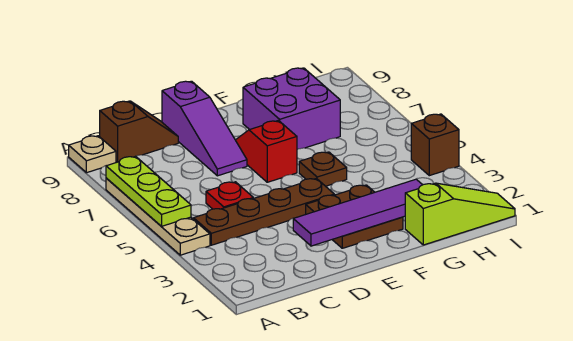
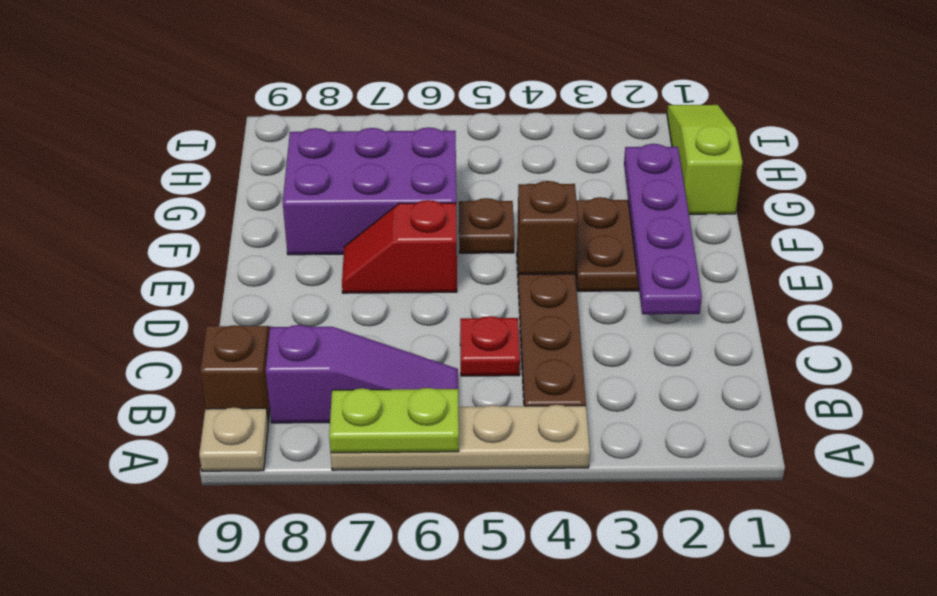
lime plate A5:A7 level 2 -> lime plate A6:A7 level 2
purple tile D2:G2 level 2 -> purple plate D2:G2 level 2
purple slope D7:D9 level 1 top 9 -> purple slope B6:B8 level 1 top 8
purple brick F7:G8 level 1 -> purple brick F6:G8 level 1
brown brick I4 level 1 -> brown brick E4 level 2

